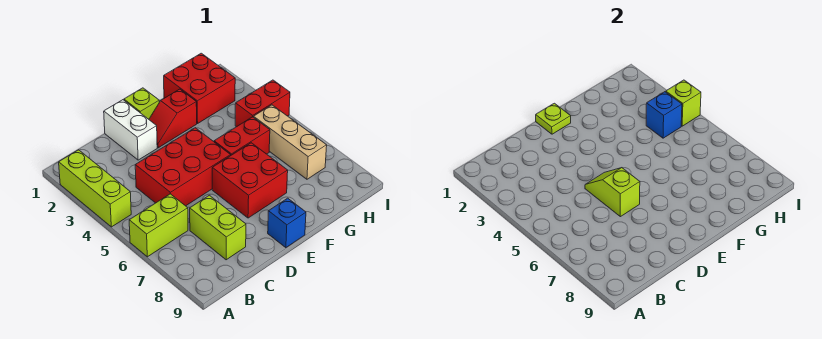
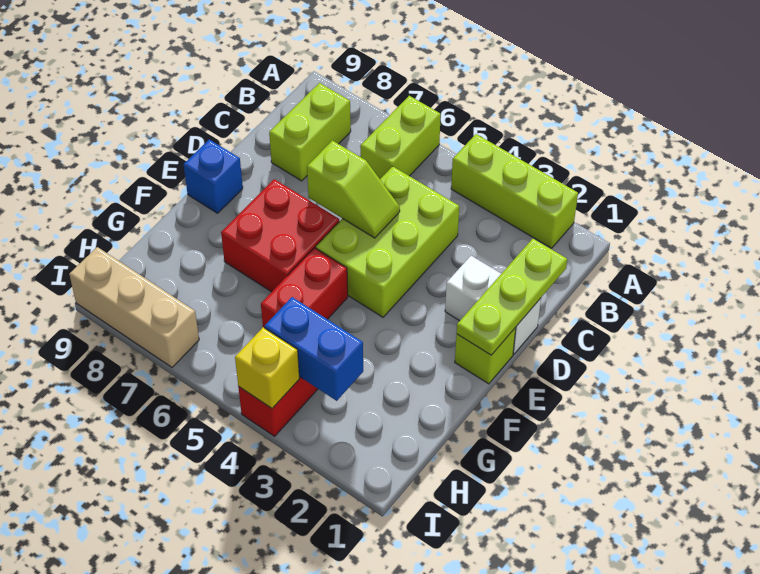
red brick C4:E5 level 1 -> lime brick C4:E5 level 1
lime brick C7:C8 level 1 -> lime brick B8:C8 level 1
lime plate E1 level 2 -> lime plate C1:E1 level 2
red slope E2:F2 level 1 top F -> none
red brick G1:H2 level 1 -> none
blue brick H4 level 2 -> blue brick H3:H4 level 2
tan brick H5:H7 level 1 -> tan brick I7:I9 level 1
lime brick I4 level 2 -> yellow brick I4 level 2

